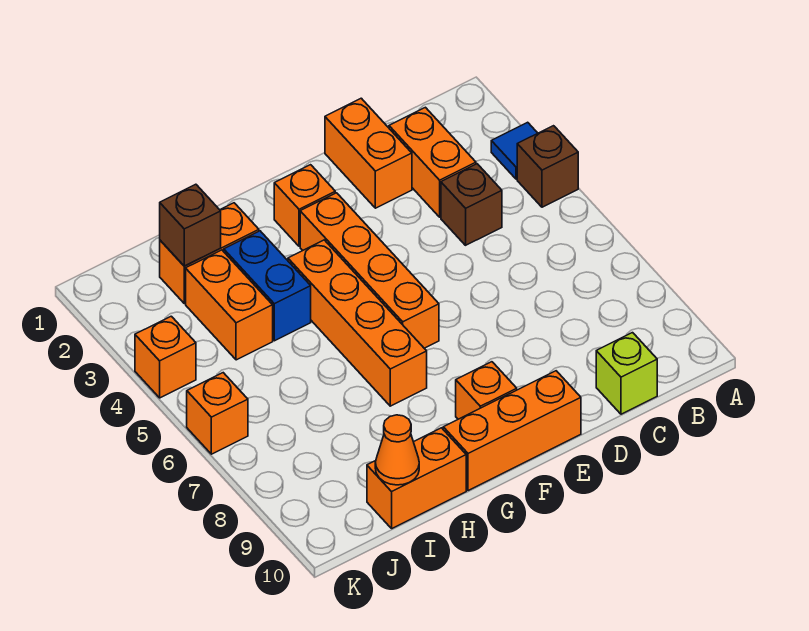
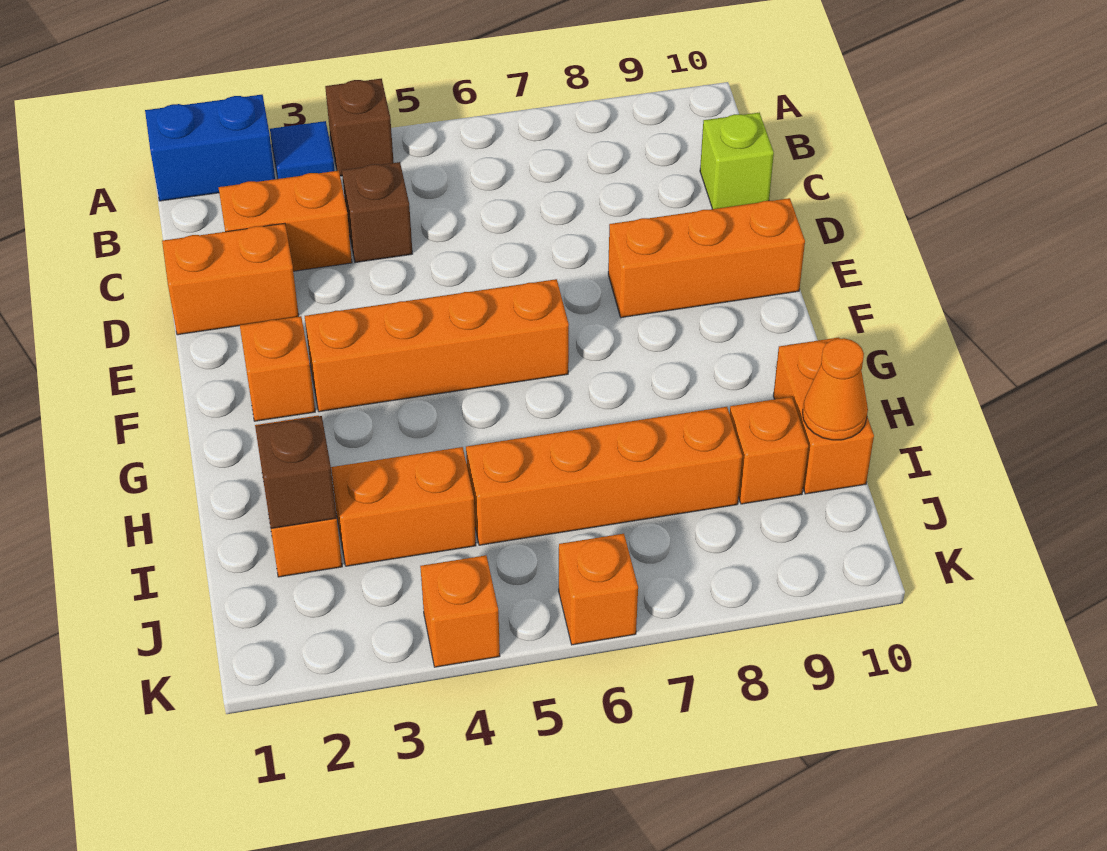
orange brick E10:G10 level 1 -> orange brick E8:E10 level 1
orange brick F9 level 1 -> orange brick I9 level 1
orange brick G4:G7 level 1 -> orange brick I5:I8 level 1
blue brick H3:H4 level 1 -> blue brick A1:A2 level 1

